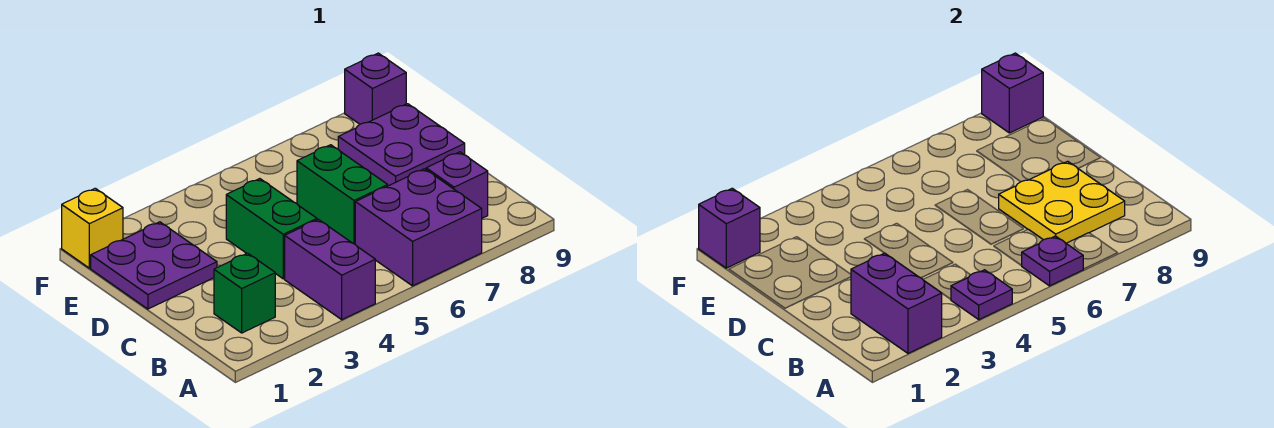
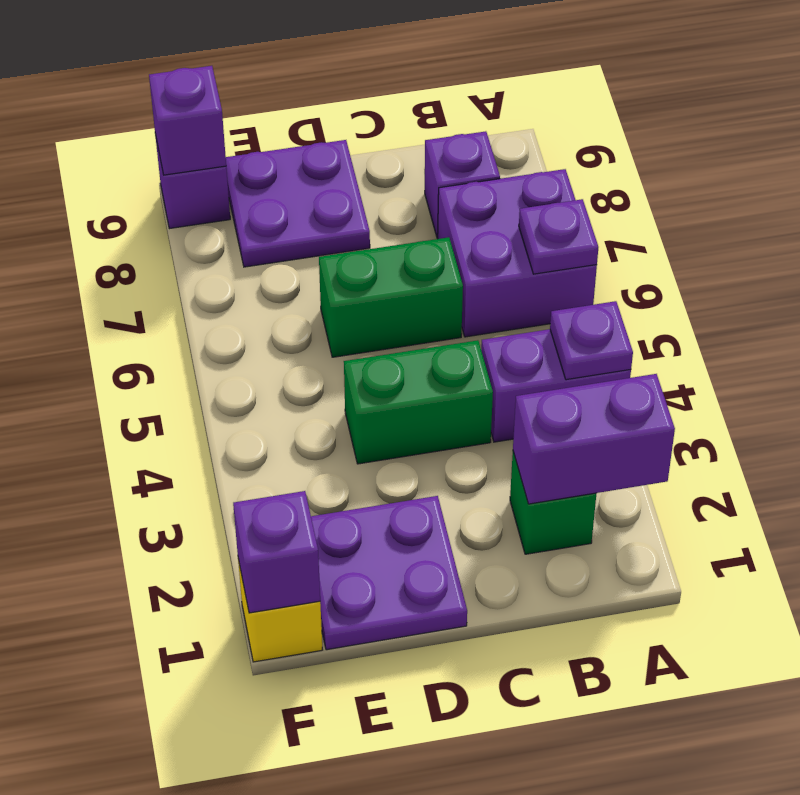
yellow plate B7:C8 level 2 -> none

